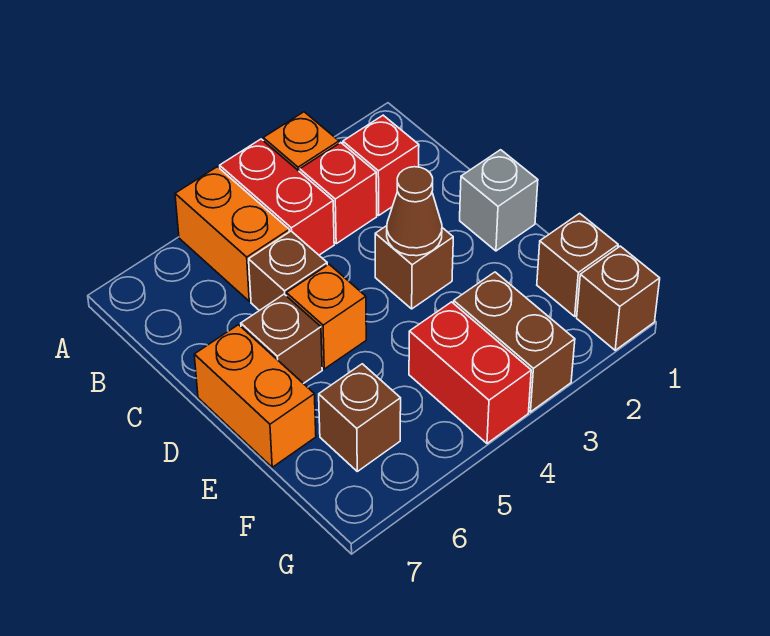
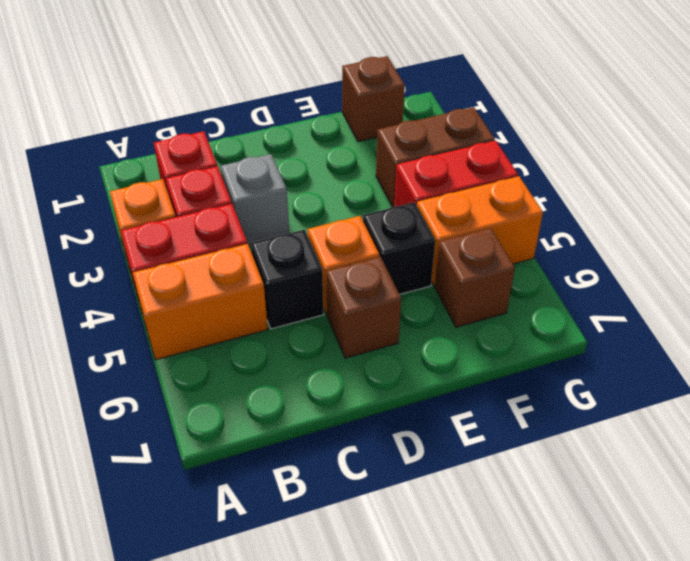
brown brick C5 level 1 -> black brick C5 level 1
grey brick D1 level 1 -> grey brick C3 level 1
brown brick D3 level 1 -> none
brown cone D3 level 2 -> none
orange brick D7:E7 level 1 -> orange brick F5:G5 level 1
none -> black brick E5 level 1
brown brick G1 level 1 -> none

